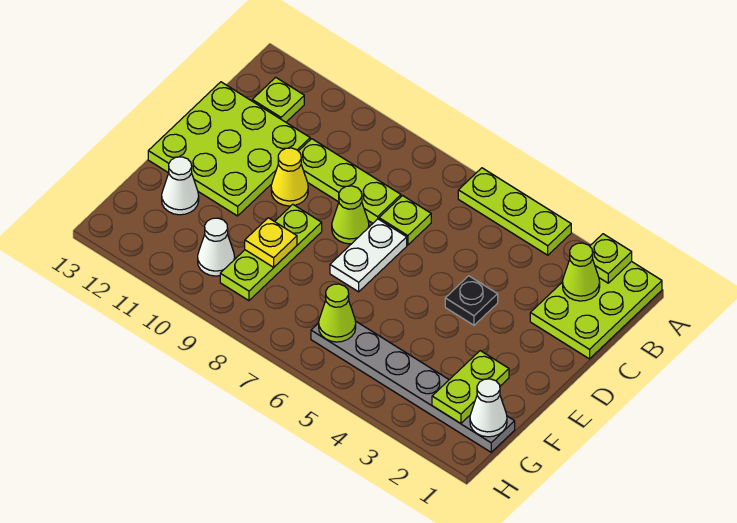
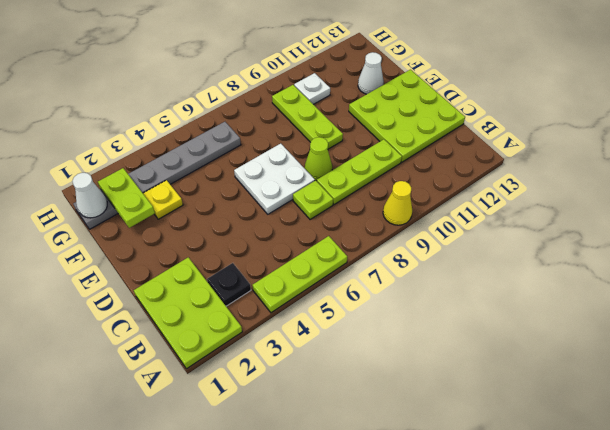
lime plate A2 level 2 -> none
lime cone B2 level 2 -> none
lime plate B12 level 1 -> none
black plate D4 level 1 -> black plate B3 level 1
white plate D7:E7 level 1 -> white plate D6:E7 level 1
yellow cone D10 level 1 -> yellow cone A9 level 1
yellow plate F9 level 2 -> yellow plate F3 level 1
lime cone G6 level 2 -> none
white cone G10 level 1 -> white plate G10 level 1

